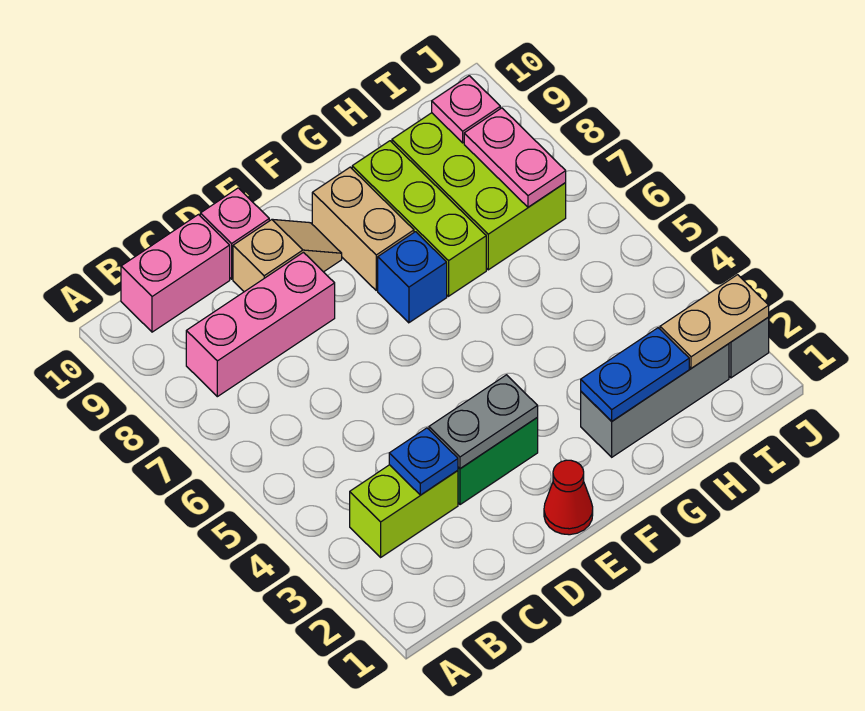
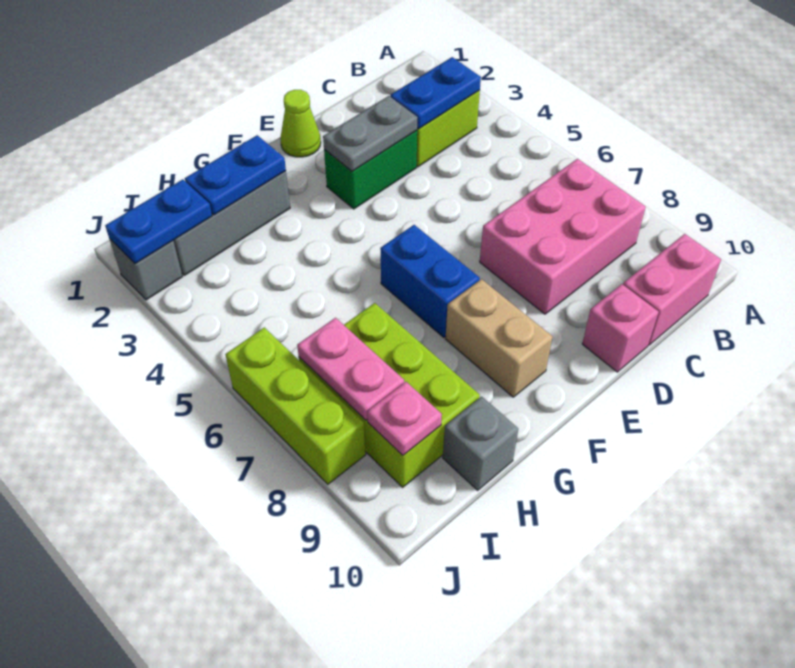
pink brick B8:D8 level 1 -> pink brick B7:D8 level 1
blue plate C3 level 2 -> blue plate B3:C3 level 2
tan slope D9:E9 level 1 top D -> none
red cone E1 level 1 -> lime cone E1 level 1
blue brick F7 level 1 -> blue brick F6:F7 level 1
lime brick G7:G9 level 1 -> lime brick J6:J8 level 1
none -> grey brick H10 level 1
tan plate I2:J2 level 2 -> blue plate I2:J2 level 2

